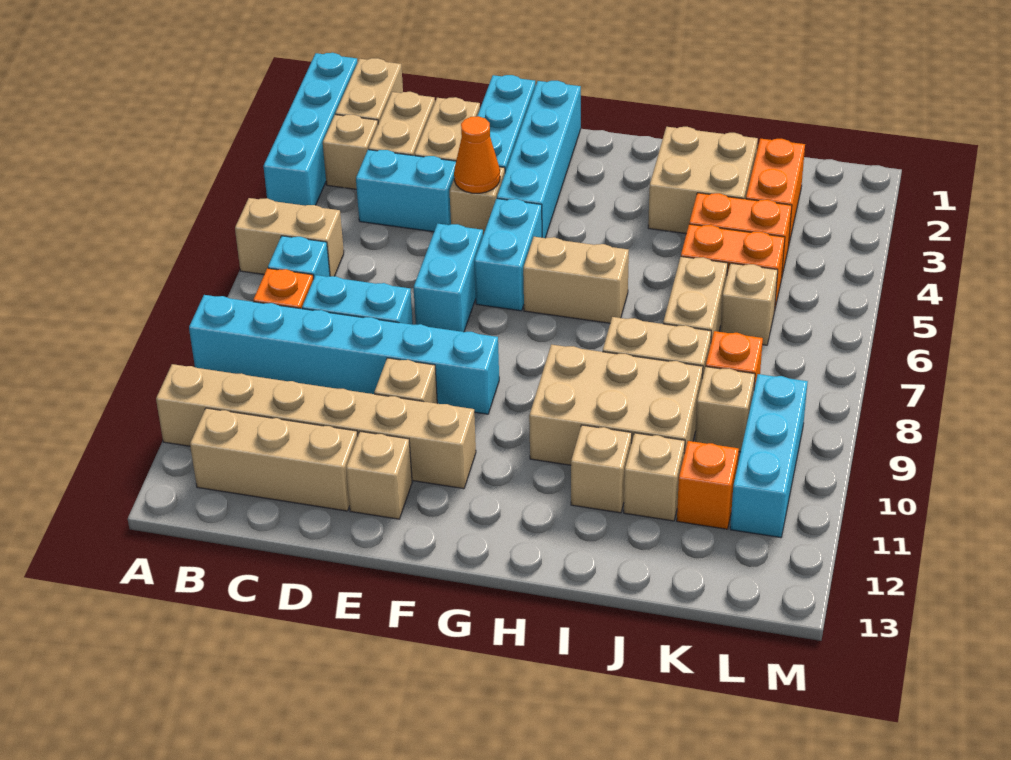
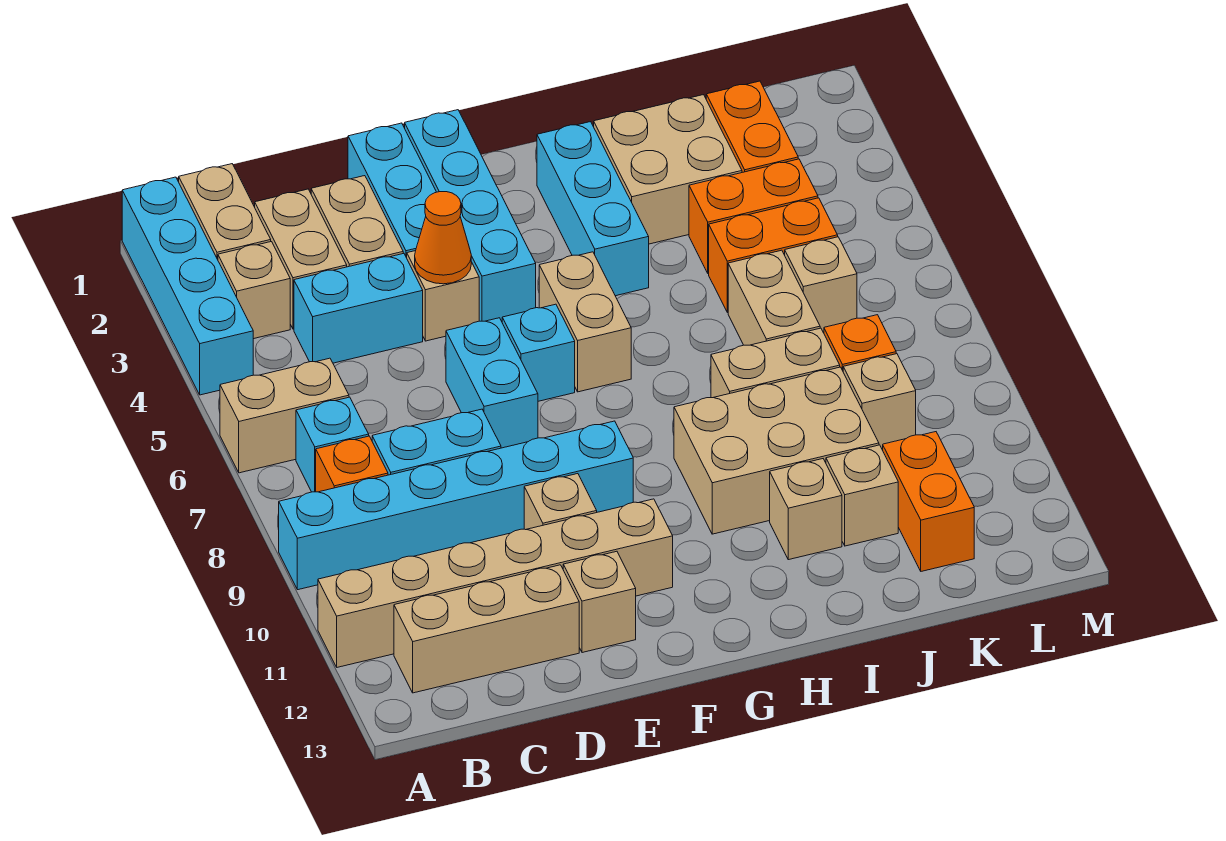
cyan brick F5:F6 level 1 -> cyan brick F6 level 1
tan brick G6:H6 level 1 -> tan brick G5:G6 level 1
orange brick K11 level 1 -> orange brick K11:K12 level 1
cyan brick L9:L11 level 1 -> cyan brick H2:H4 level 1

